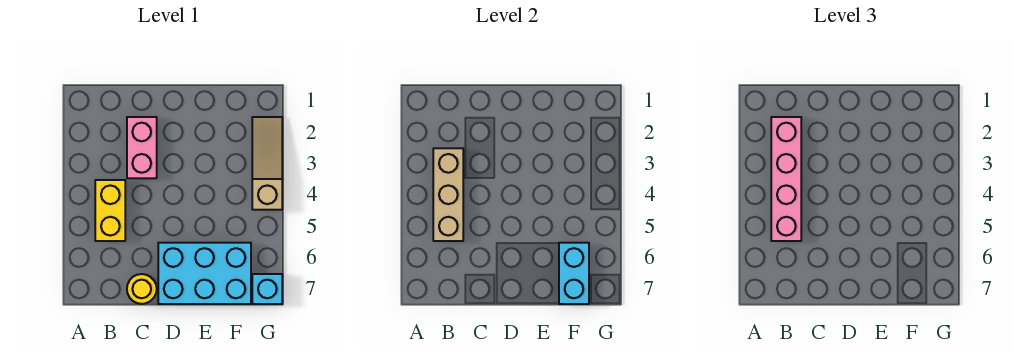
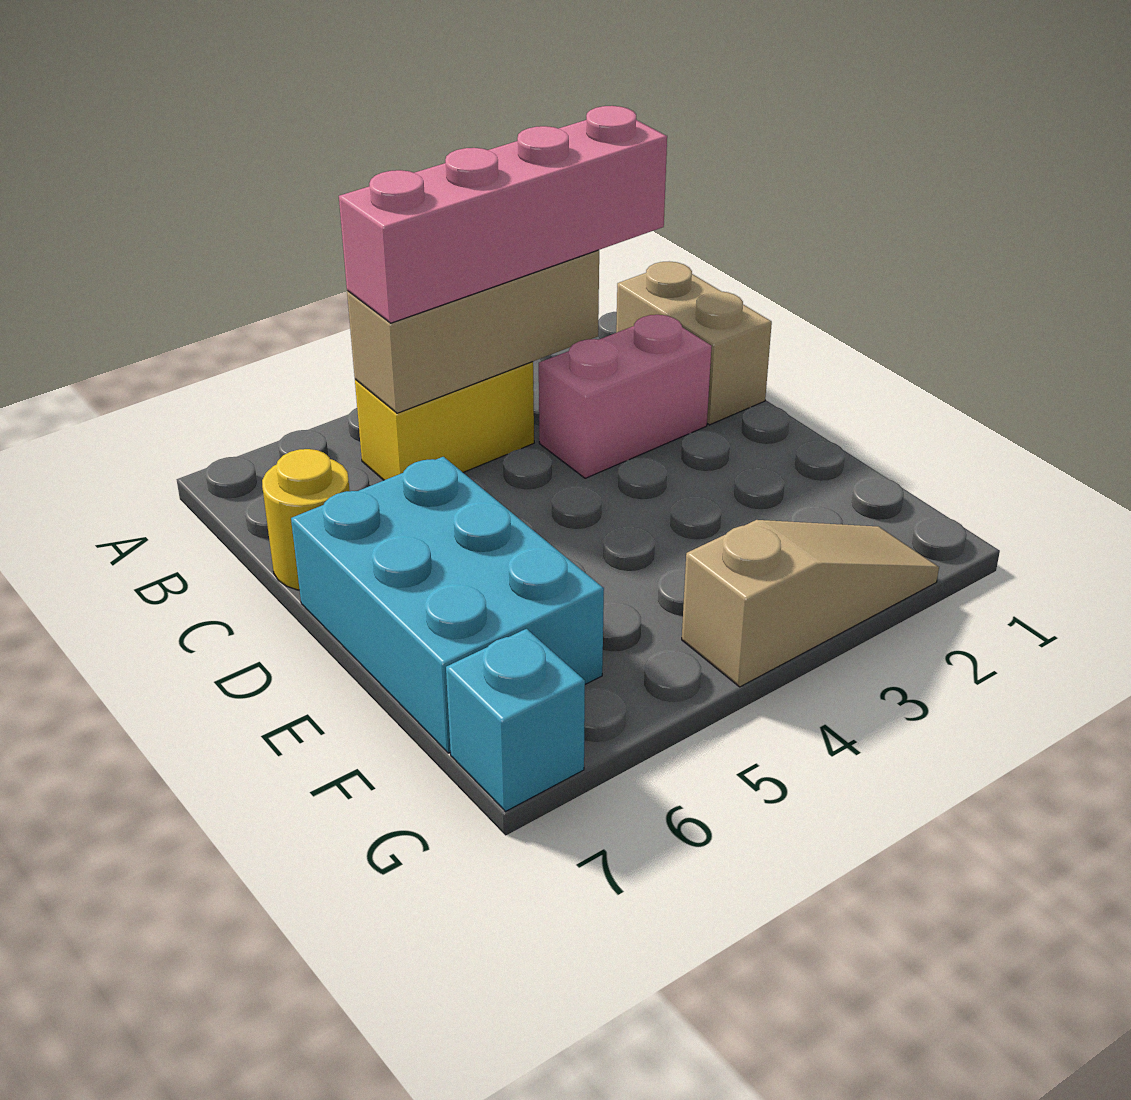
none -> tan brick B1:C1 level 1
cyan brick F6:F7 level 2 -> none

